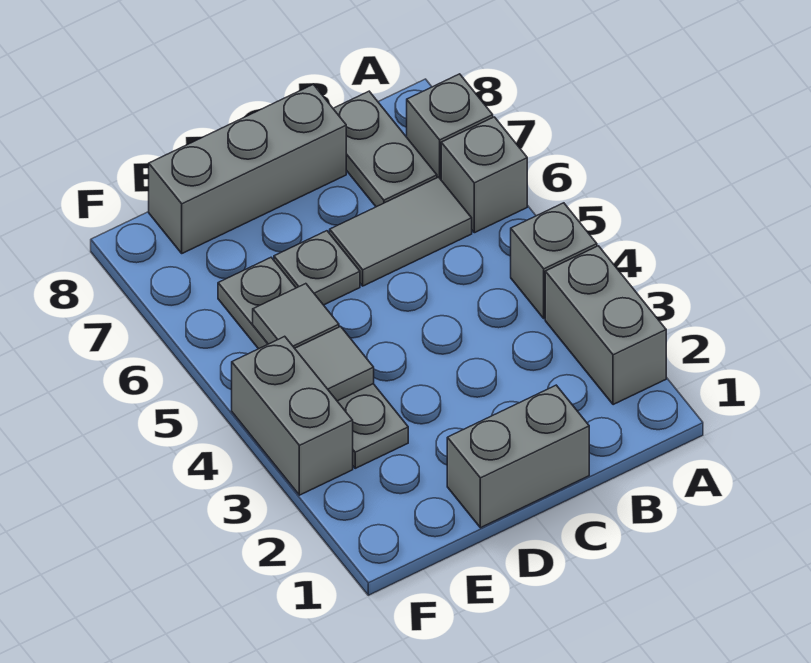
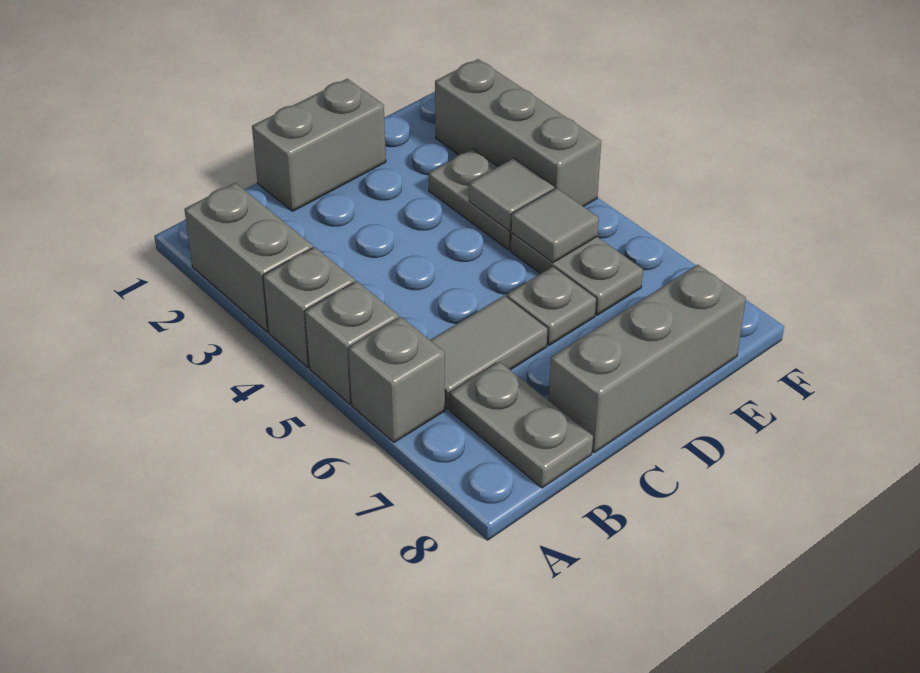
grey brick A7 level 1 -> grey brick A5 level 1
grey brick F3:F4 level 1 -> grey brick F2:F4 level 1

